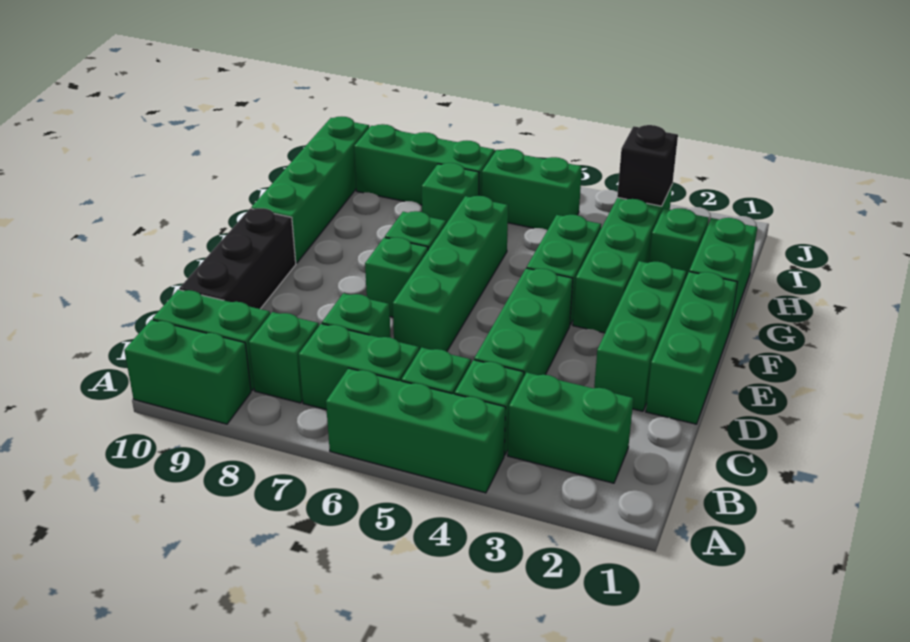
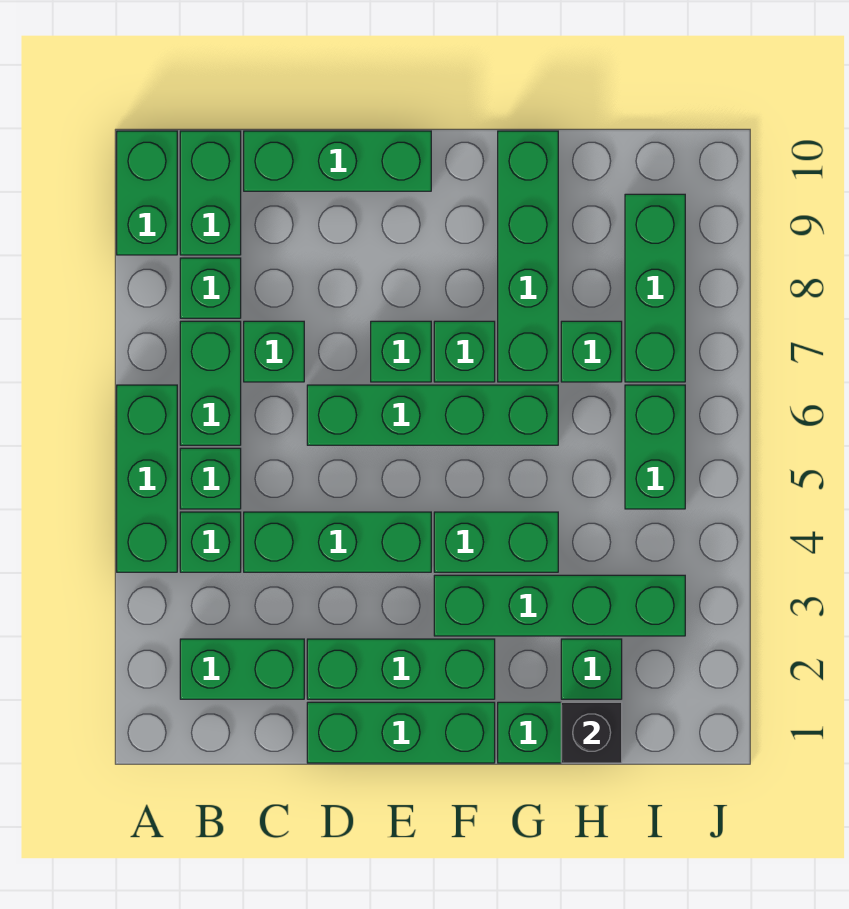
green brick B2:B3 level 1 -> green brick B2:C2 level 1
black brick C10:E10 level 1 -> green brick C10:E10 level 1
green brick F10:I10 level 1 -> green brick G7:G10 level 1
black brick I3 level 2 -> black brick H1 level 2

